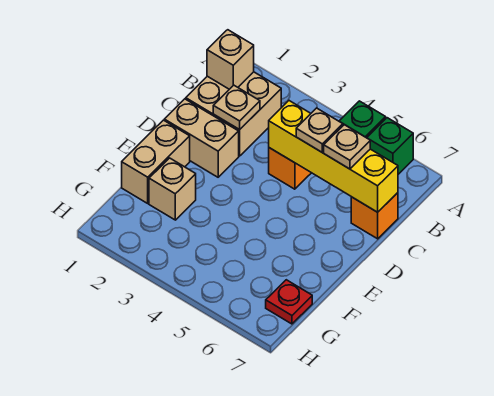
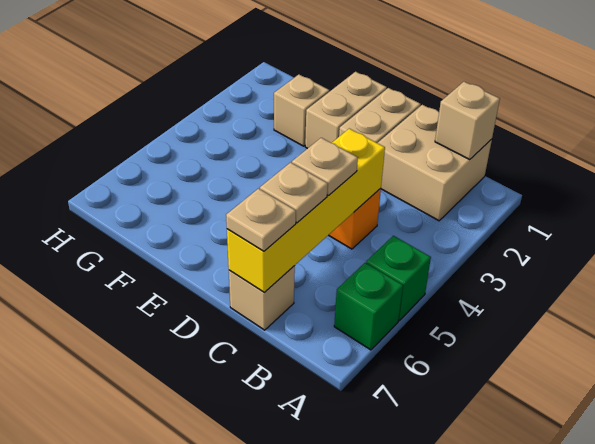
tan plate C2 level 2 -> tan plate C7 level 3
orange brick C7 level 1 -> tan brick C7 level 1
tan brick E1:F1 level 1 -> tan brick E1:E2 level 1
red plate G7 level 1 -> none

